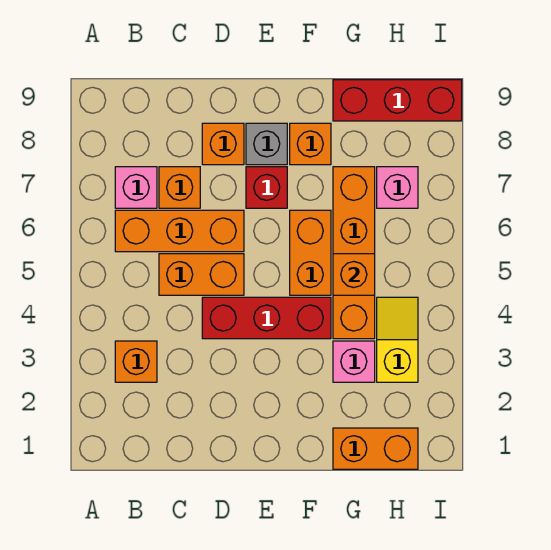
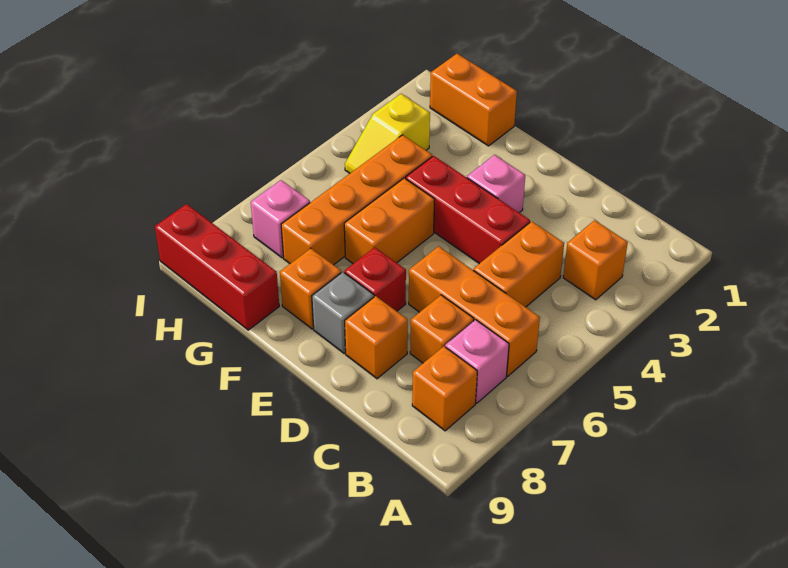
orange brick C5:D5 level 1 -> orange brick C4:C5 level 1
pink brick G3 level 1 -> pink brick E3 level 1
orange brick G5 level 2 -> orange brick B8 level 1

